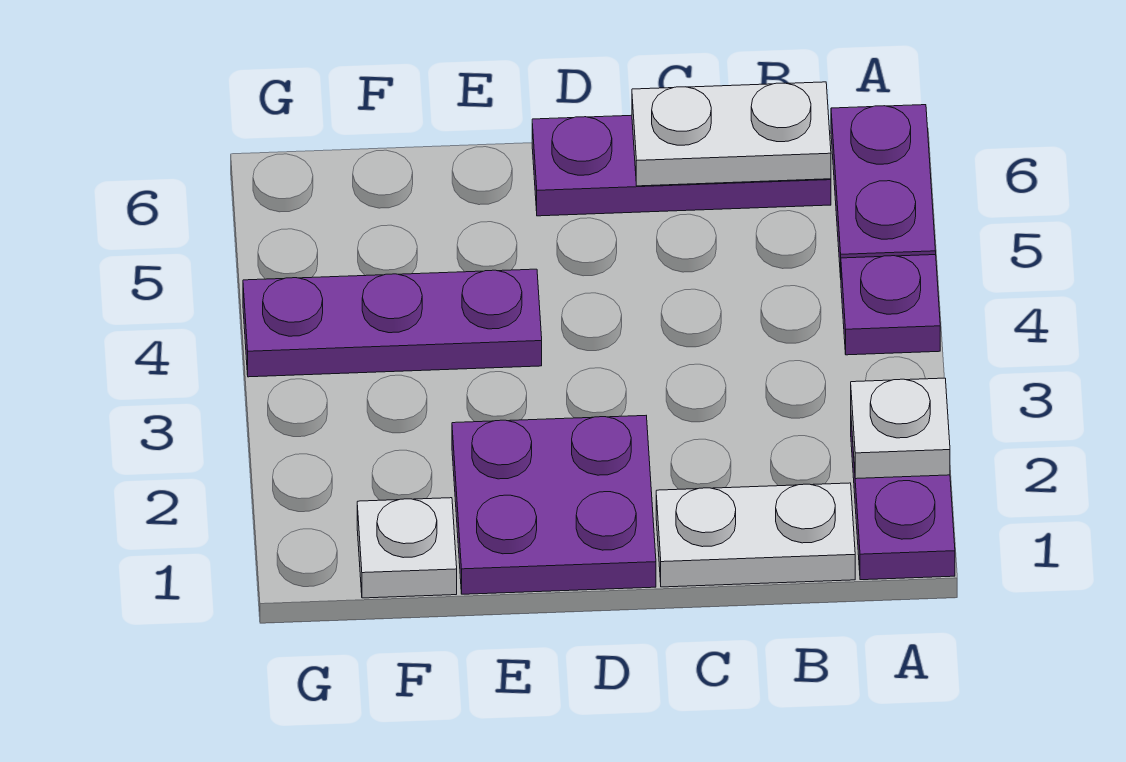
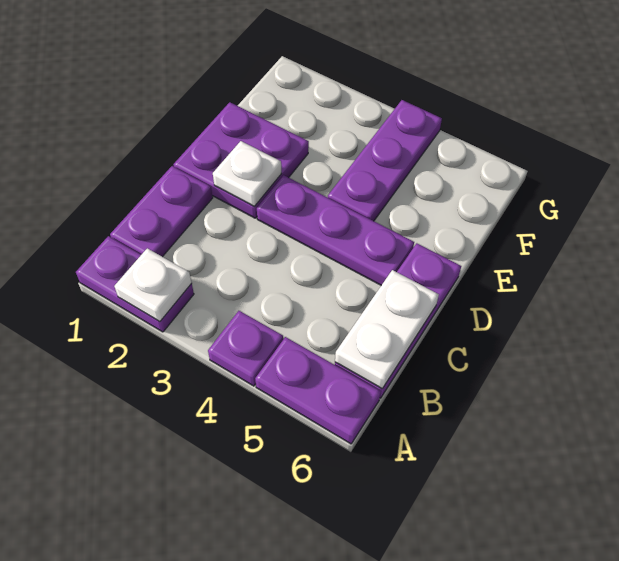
white plate B1:C1 level 1 -> purple plate B1:C1 level 1
none -> purple plate D3:D5 level 1
white plate F1 level 1 -> white plate D2 level 2

